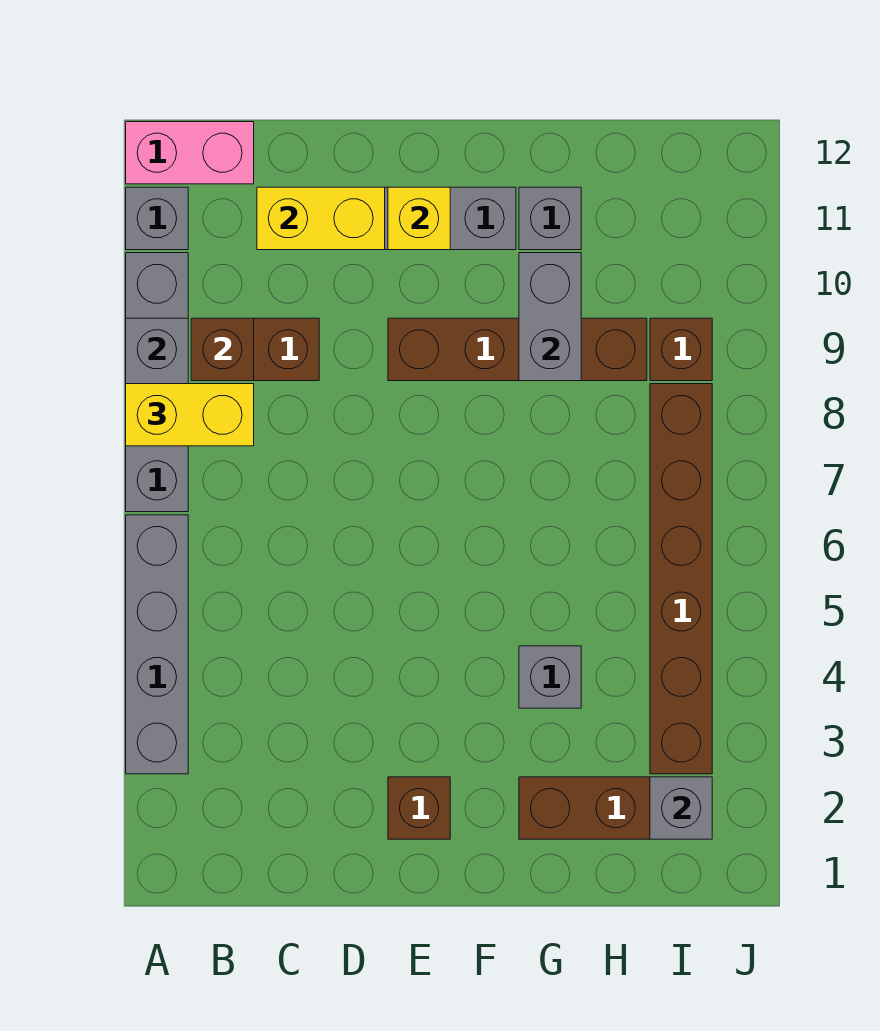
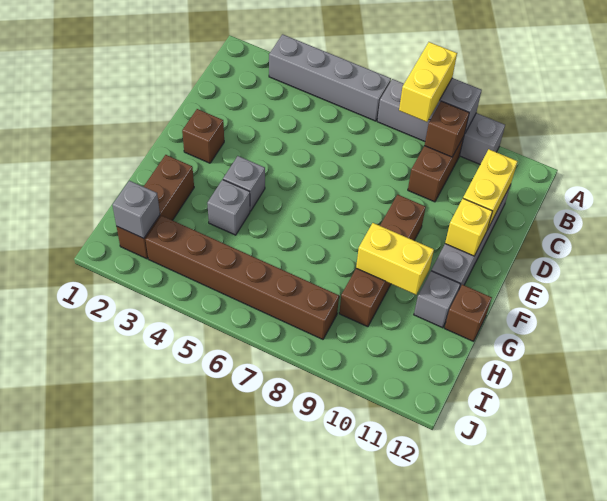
grey brick A11 level 1 -> grey brick F4 level 1
pink brick A12:B12 level 1 -> none
grey brick G9:G10 level 2 -> yellow brick G9:G10 level 2
brown brick I9 level 1 -> brown brick G12 level 1

